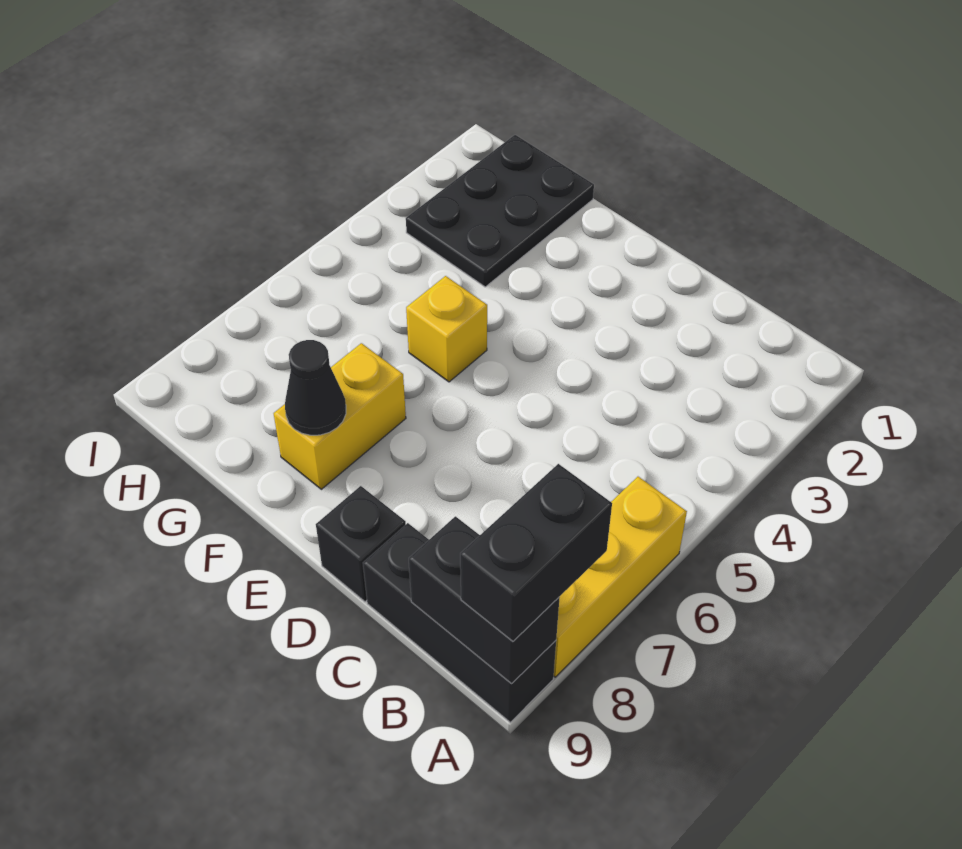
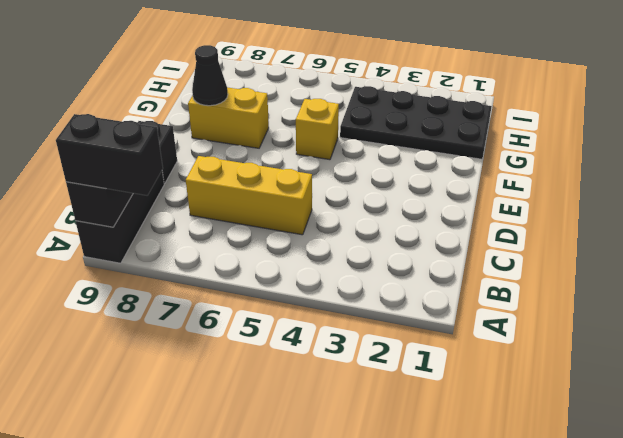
yellow brick A6:A8 level 1 -> yellow brick C5:C7 level 1
black plate G1:H3 level 1 -> black plate G1:H4 level 1

